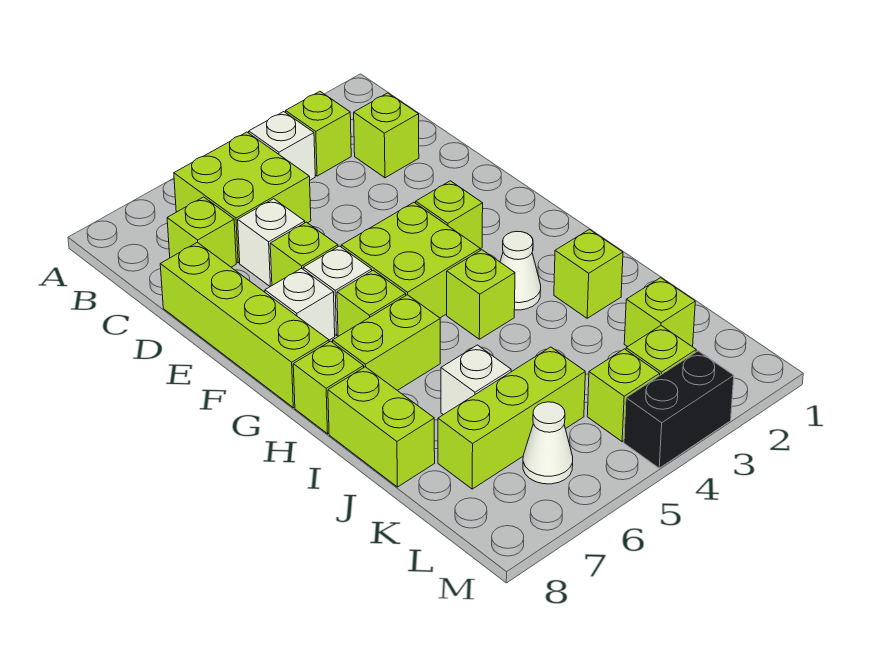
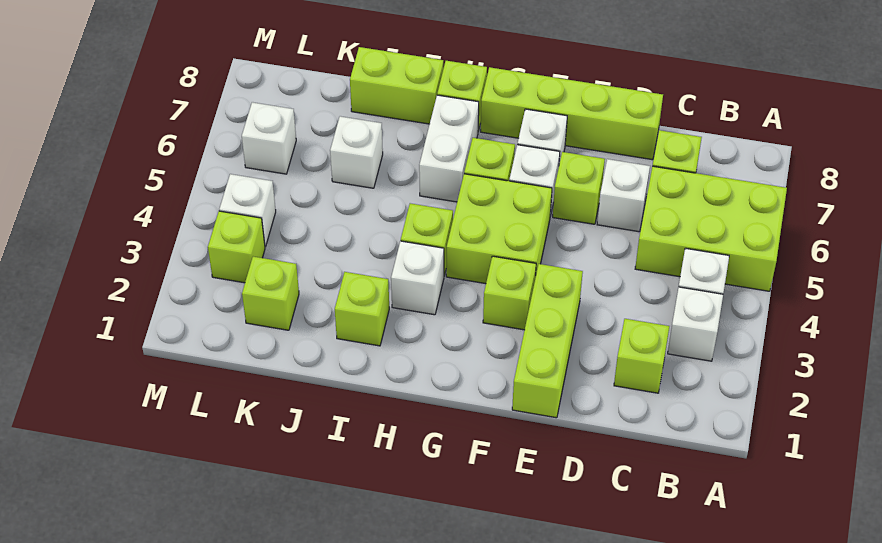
lime brick B3 level 1 -> white brick B3 level 1
lime brick B5:C6 level 1 -> lime brick A5:C6 level 1
white cone H3 level 1 -> white brick H3 level 1
lime brick H6:H7 level 1 -> white brick H6:H7 level 1
lime brick K5:K7 level 1 -> lime brick E1:E3 level 1
lime brick L4 level 1 -> white brick L4 level 1
white cone L6 level 1 -> white brick L6 level 1
black brick M3:M4 level 1 -> none

